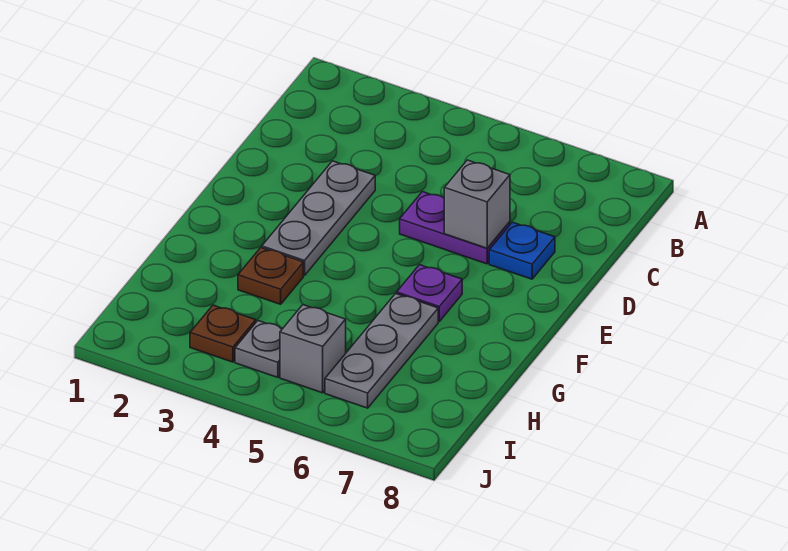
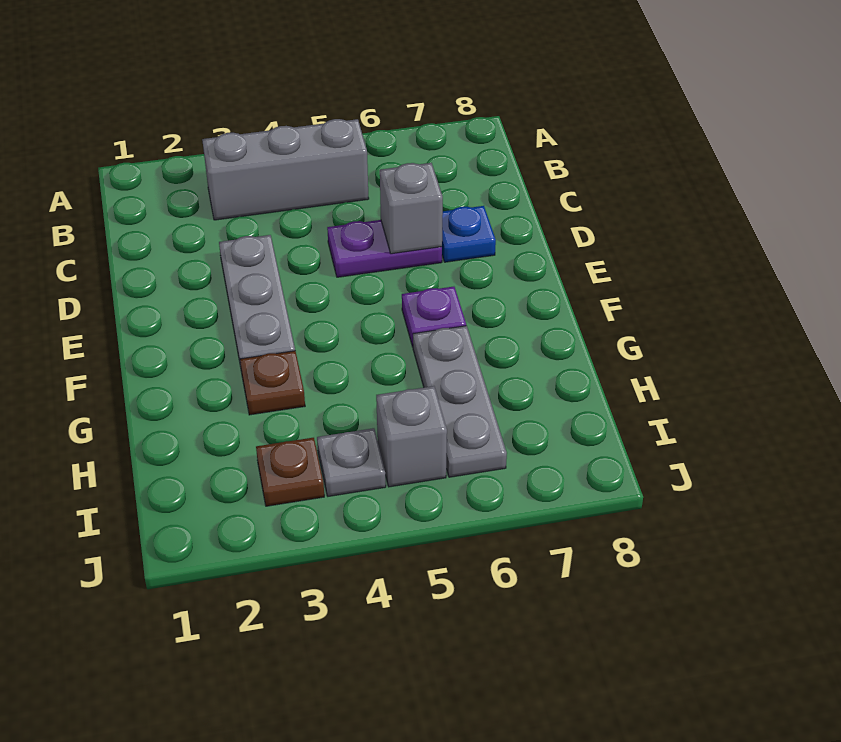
none -> grey brick B3:B5 level 1

